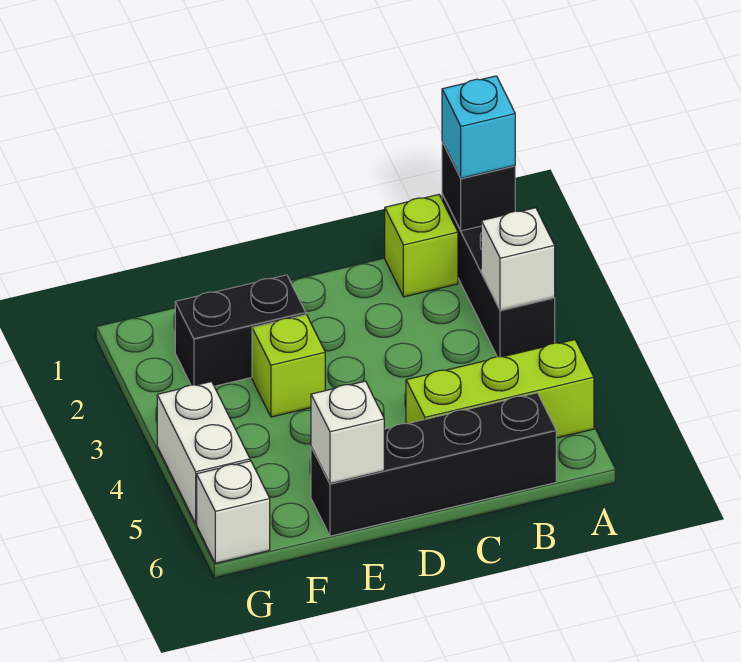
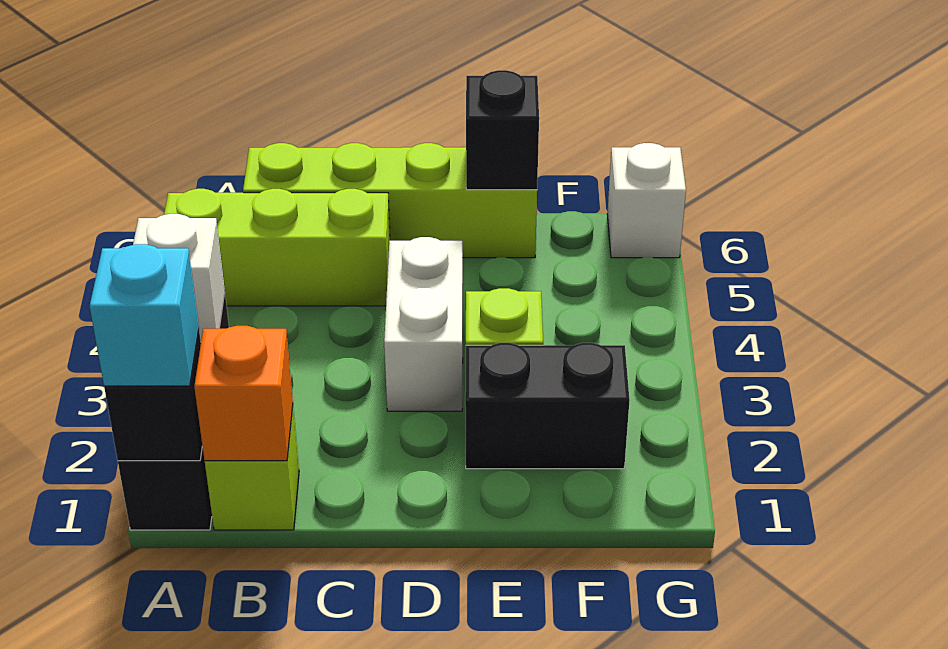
none -> orange brick B1 level 2
black brick B6:E6 level 1 -> lime brick B6:E6 level 1
white brick E6 level 2 -> black brick E6 level 2
white brick G4:G5 level 1 -> white brick D3:D4 level 1

